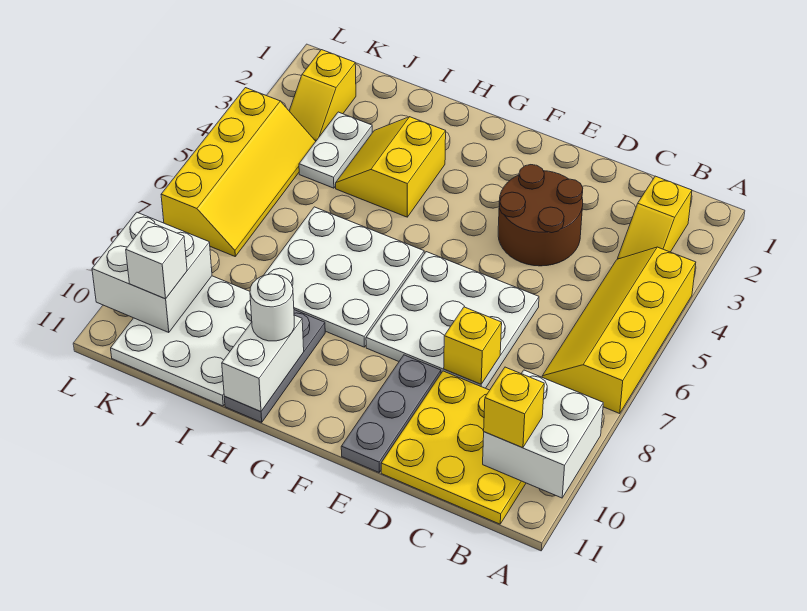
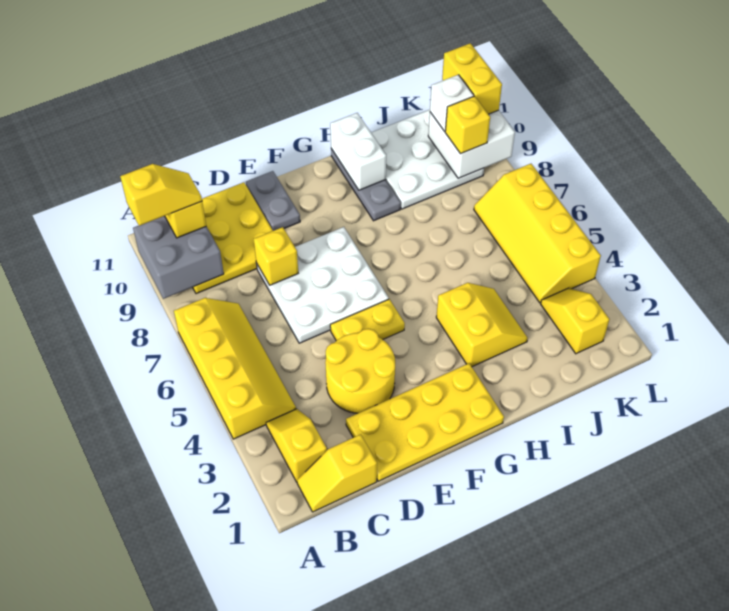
white brick A9:B10 level 2 -> grey brick A9:B10 level 2
none -> yellow slope A10:B10 level 4 top A
none -> yellow slope B1:C1 level 1 top C
none -> yellow plate D1:G2 level 1
brown round brick D3:E4 level 1 -> yellow round brick D3:E4 level 1
none -> yellow plate E5:F5 level 1
grey plate E9:E11 level 1 -> grey plate E10:E11 level 1
white plate G6:I8 level 1 -> none
white round brick H10 level 3 -> none
white plate J3:J4 level 1 -> none
none -> yellow brick K9 level 3
none -> yellow brick L10:L11 level 3

